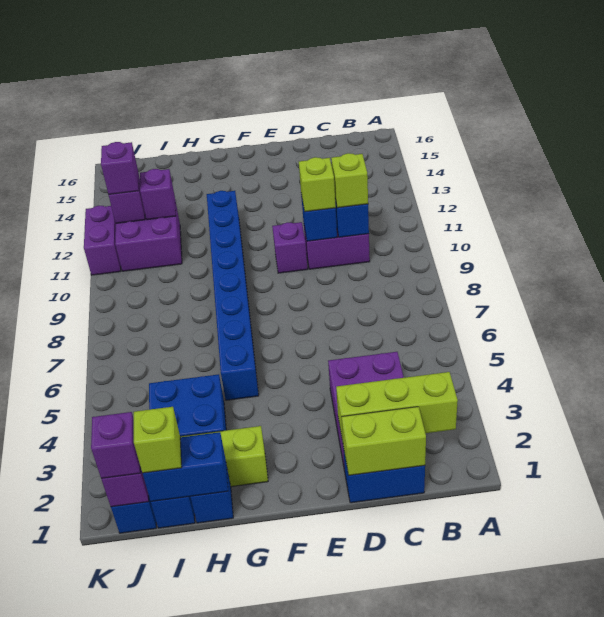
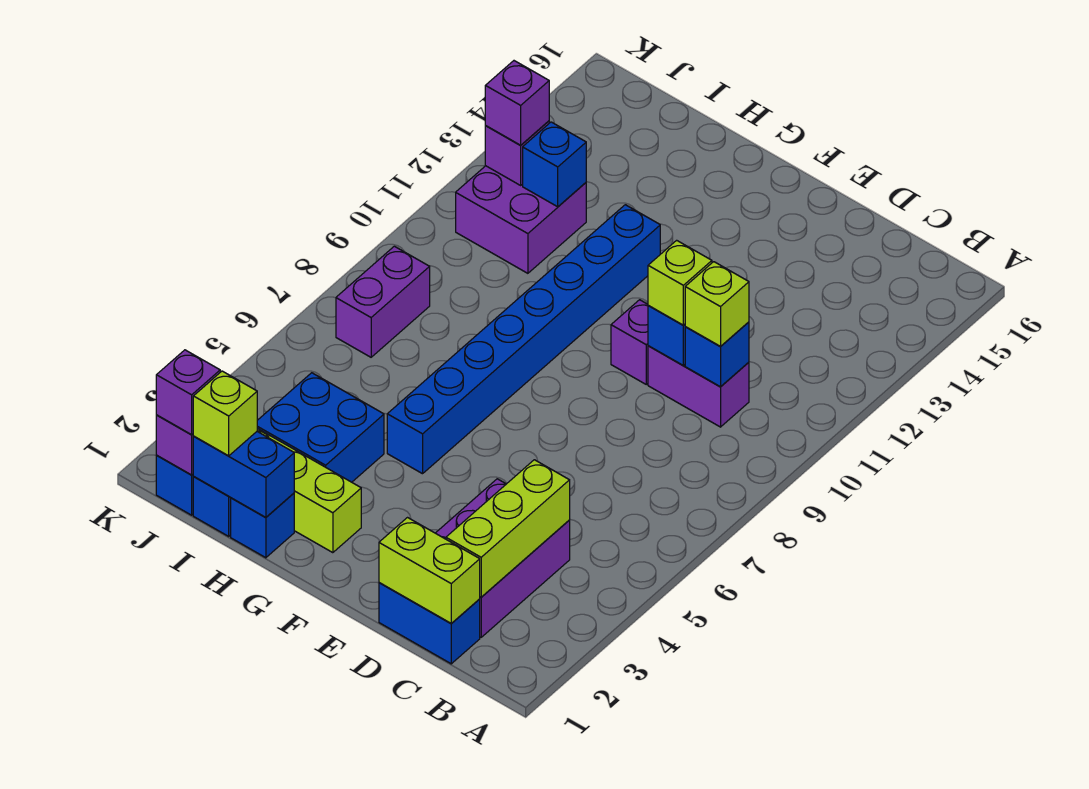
lime brick B2:D2 level 2 -> lime brick C2:C4 level 2
purple brick I12 level 2 -> blue brick I12 level 2
purple brick K11:K12 level 1 -> purple brick J7:J8 level 1

